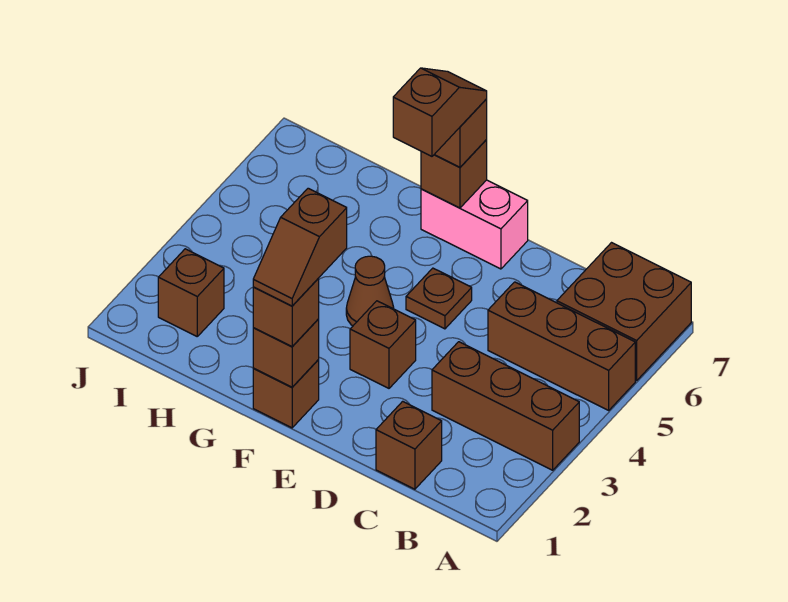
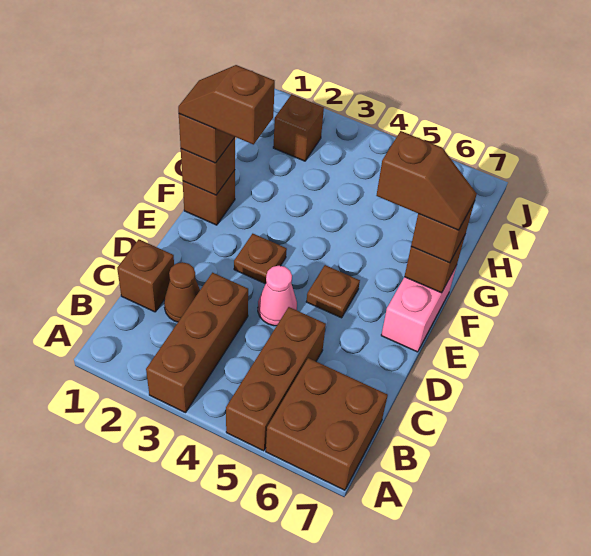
none -> pink cone D4 level 1
brown brick E3 level 1 -> brown plate E3 level 1
brown cone F4 level 1 -> brown cone C2 level 1

